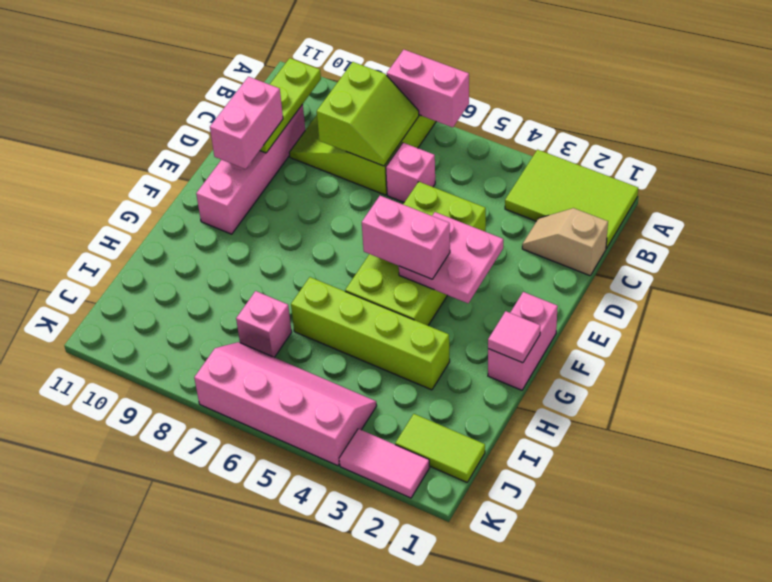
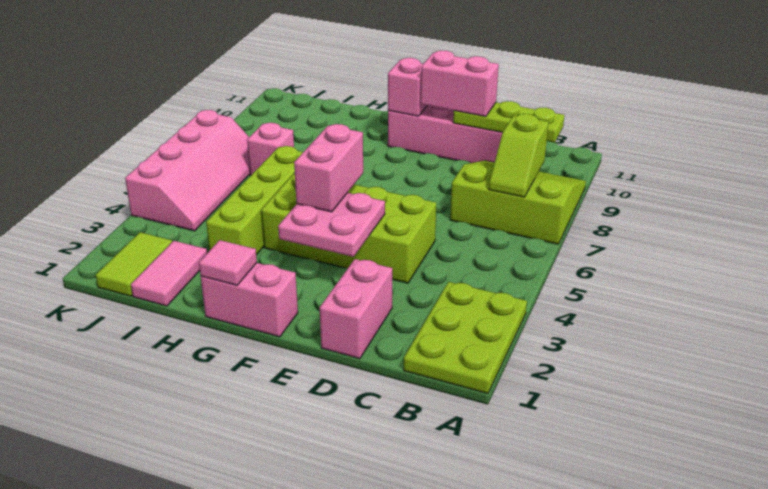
lime tile A1:B3 level 1 -> lime plate A1:B3 level 1
pink brick A6:A7 level 2 -> pink brick D1:D2 level 1
lime slope B7:C8 level 2 top 8 -> lime slope B7:B8 level 2 top 8
tan slope C1:C2 level 1 top 1 -> none
pink brick C6 level 1 -> pink brick F10 level 2
pink tile K2:K3 level 1 -> pink tile I1:I2 level 1

